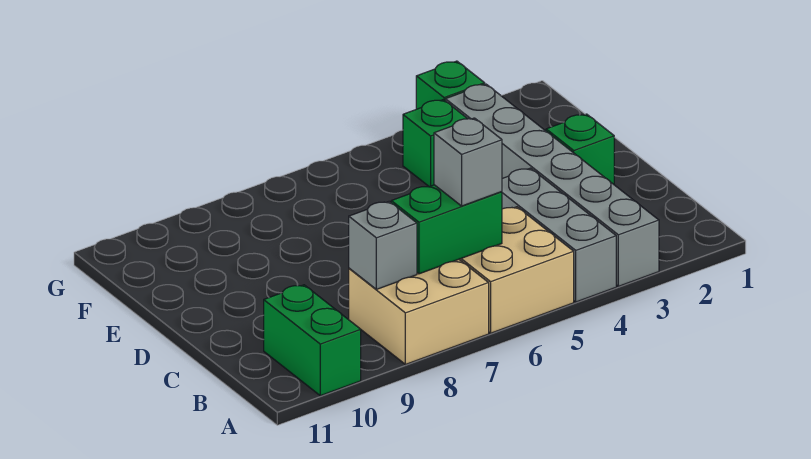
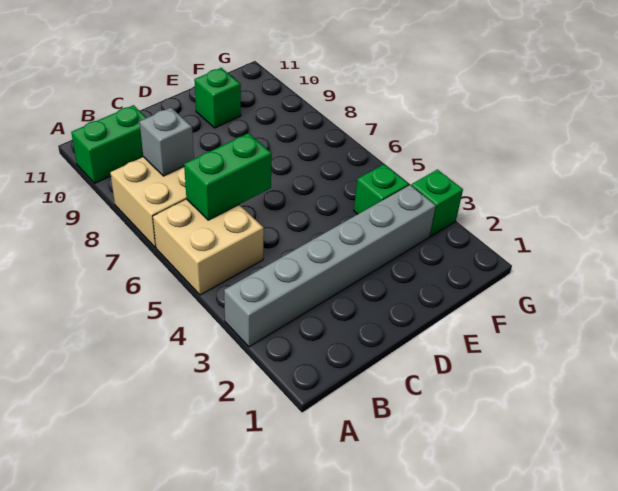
grey brick A4:C4 level 1 -> none
green brick B6:B7 level 2 -> green brick B6:C6 level 2
grey brick B6 level 3 -> none
green brick D2 level 1 -> green brick E10 level 1

